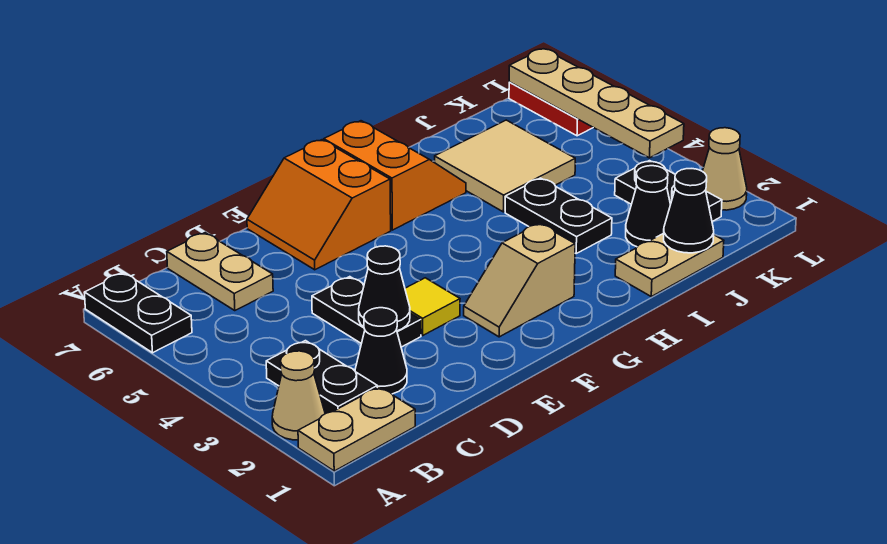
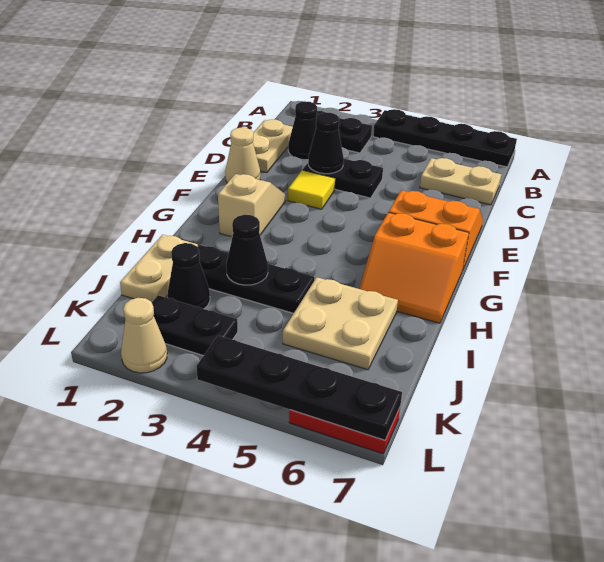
tan plate A1:B1 level 1 -> tan plate C1:D1 level 1
tan cone A2 level 1 -> tan cone E1 level 1
black plate A6:A7 level 1 -> black plate A4:A7 level 1
black plate I3:I4 level 1 -> black plate I2:I4 level 1
tan tile I5:J6 level 1 -> tan plate I5:J6 level 1
black cone J1 level 2 -> black cone I3 level 2
tan plate L4:L7 level 2 -> black plate L4:L7 level 2

